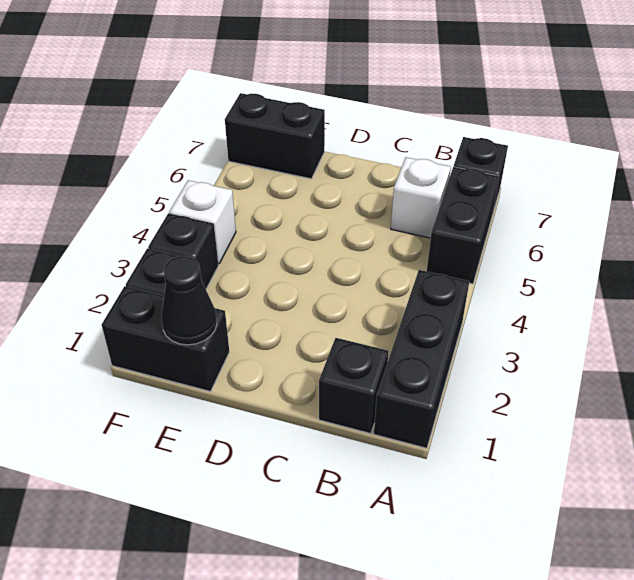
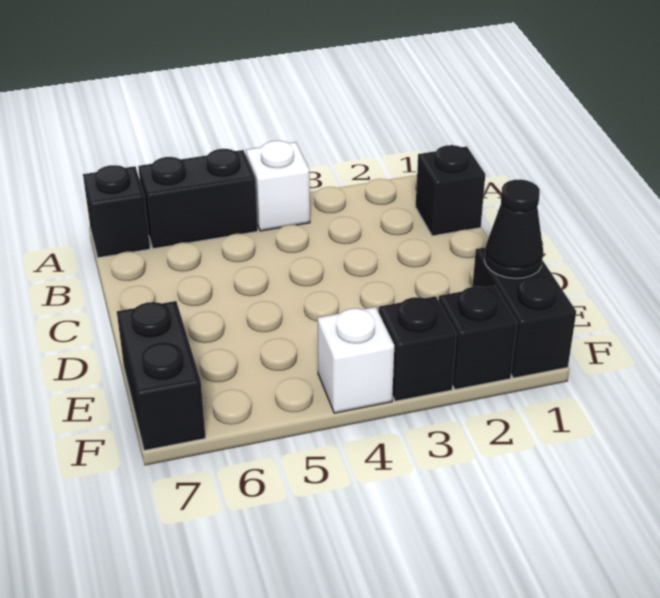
black brick A1:A3 level 1 -> none
white brick B6 level 1 -> white brick A4 level 1

